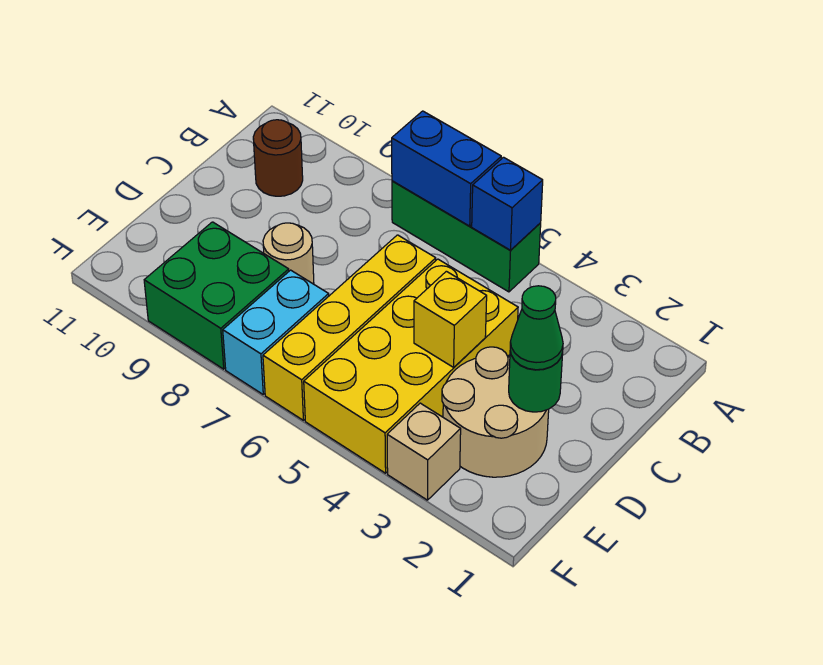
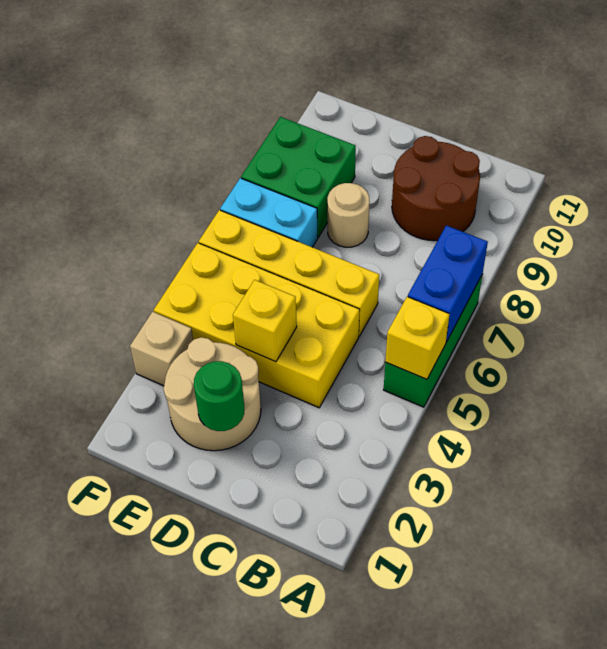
blue brick A5 level 2 -> yellow brick A5 level 2
brown round brick B10 level 1 -> brown round brick B9:C10 level 1
green cone D2 level 3 -> none

